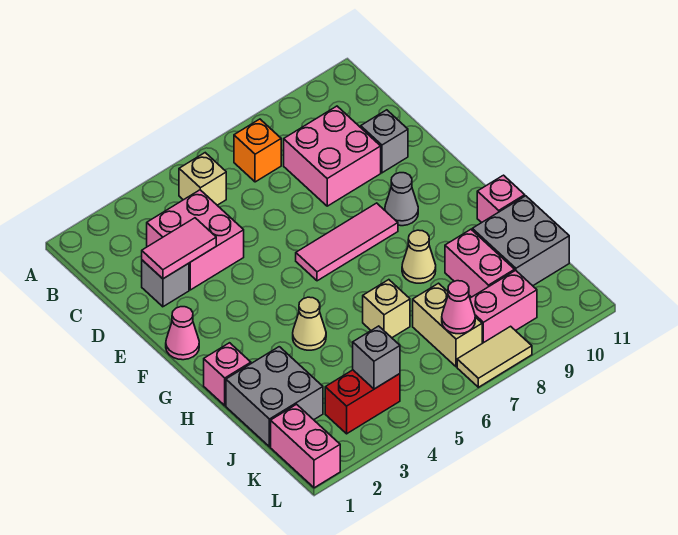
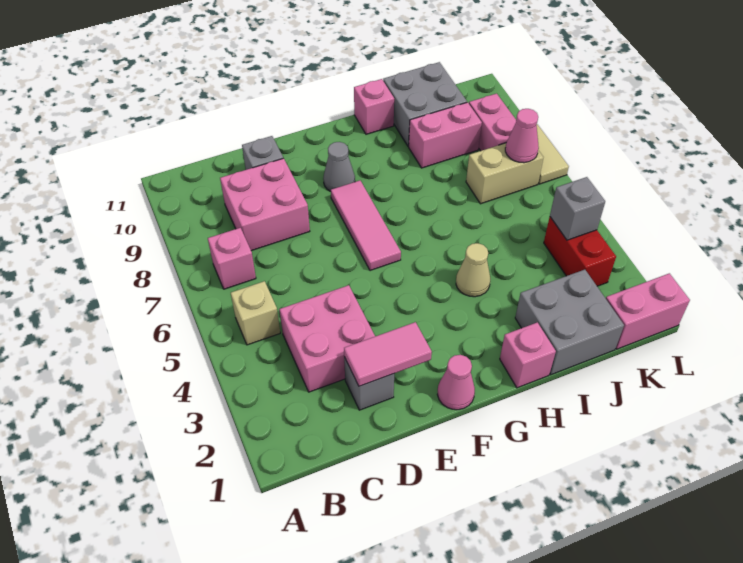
orange brick B7 level 1 -> pink brick B7 level 1
pink tile D2:D3 level 2 -> pink tile D2:E2 level 2
tan cone H8 level 1 -> none
tan brick I6 level 1 -> none

